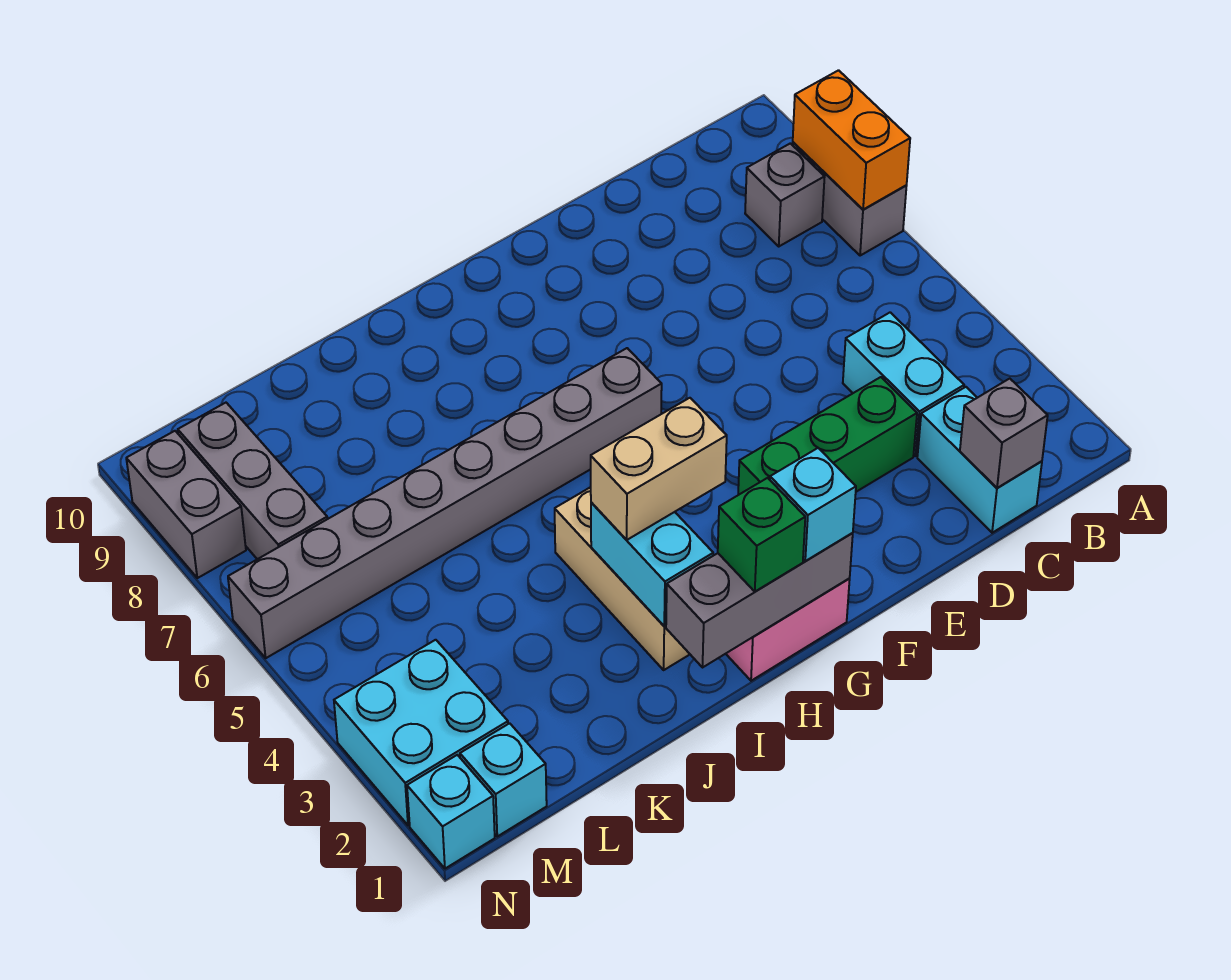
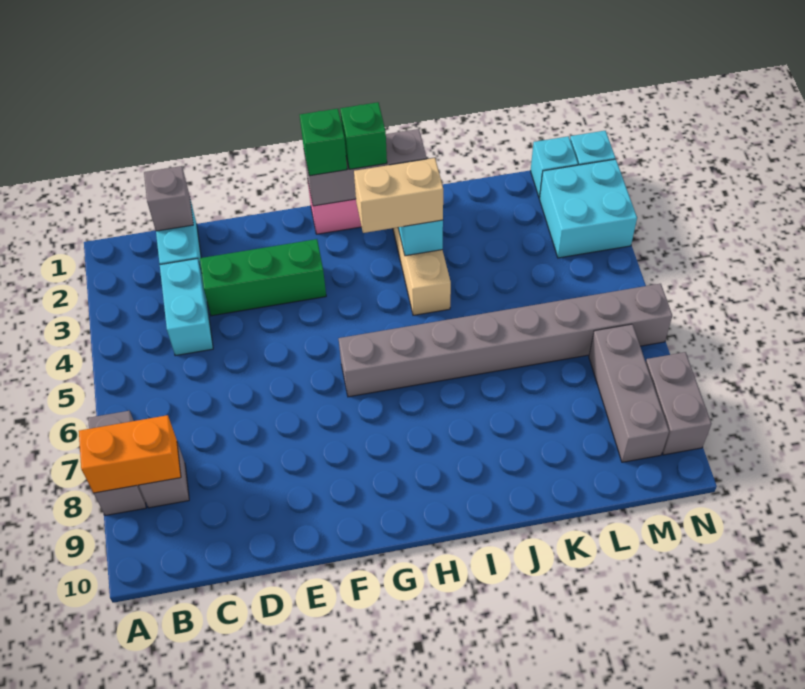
orange brick A7:A8 level 2 -> orange brick A8:B8 level 2
cyan brick G1 level 3 -> green brick G1 level 3

